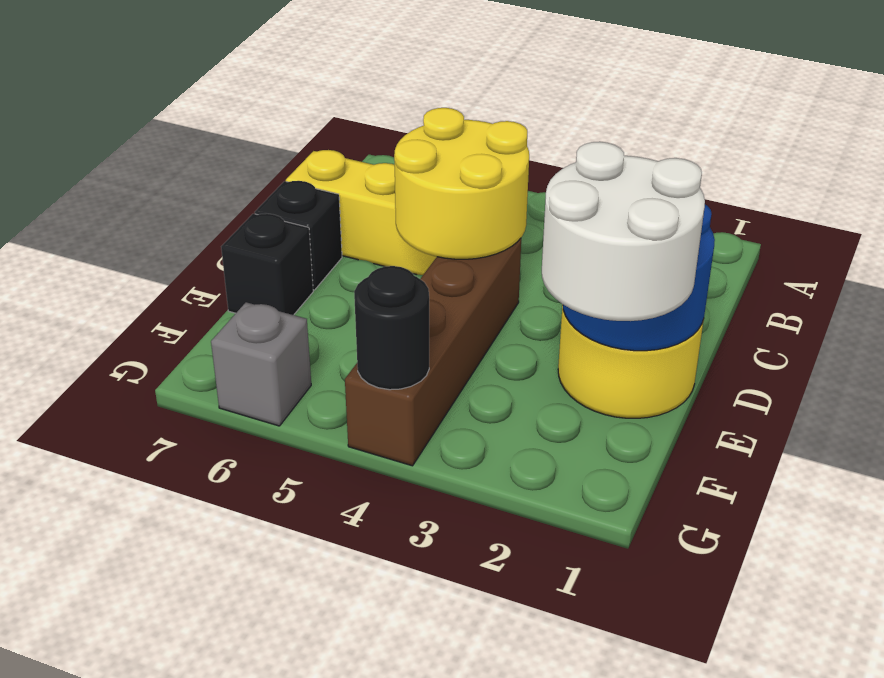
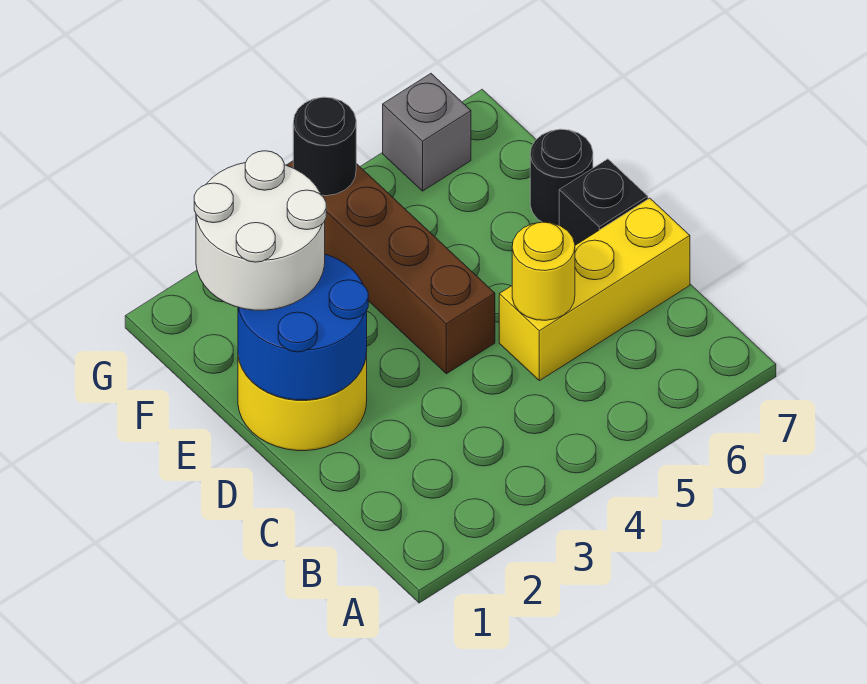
yellow round brick C4:D5 level 2 -> yellow round brick C5 level 2
black brick E7 level 1 -> black round brick E7 level 1

